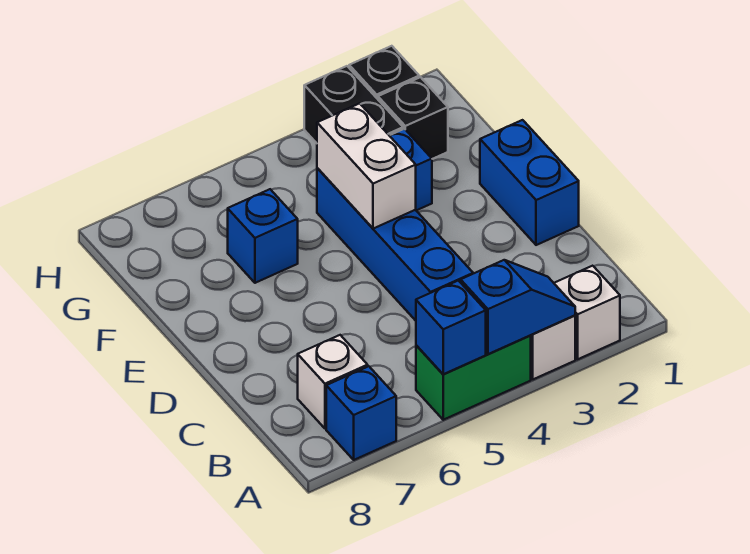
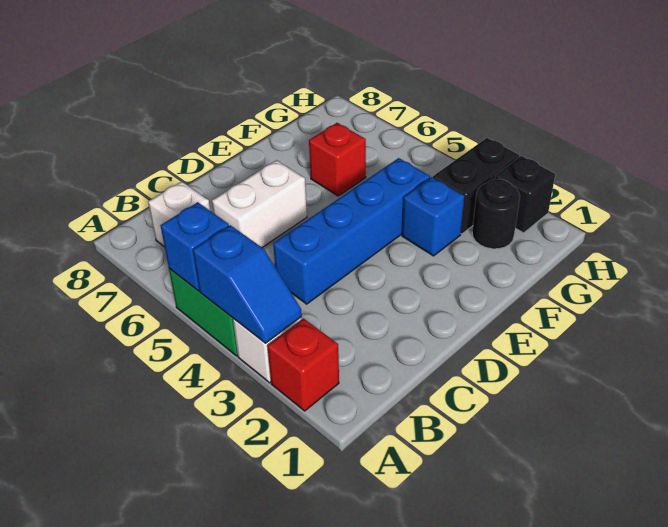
white brick A2 level 1 -> red brick A2 level 1
blue brick A7 level 1 -> none
blue brick D1:E1 level 1 -> none
white brick E4:F4 level 2 -> white brick C6:D6 level 1
blue brick F6 level 1 -> red brick F6 level 1
black brick G2 level 1 -> black round brick G2 level 1

